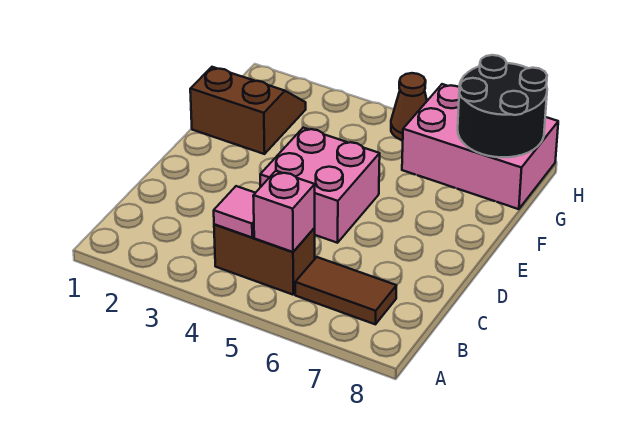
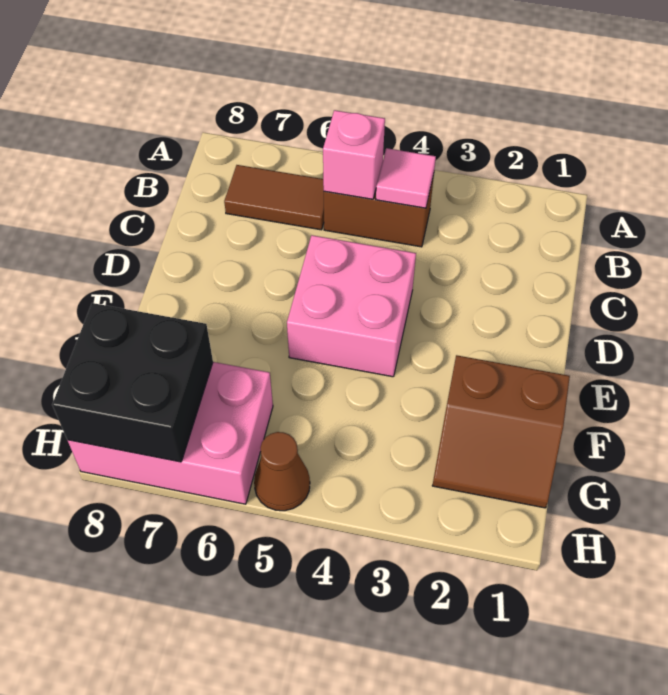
black round brick G7:H8 level 2 -> black brick G7:H8 level 2

